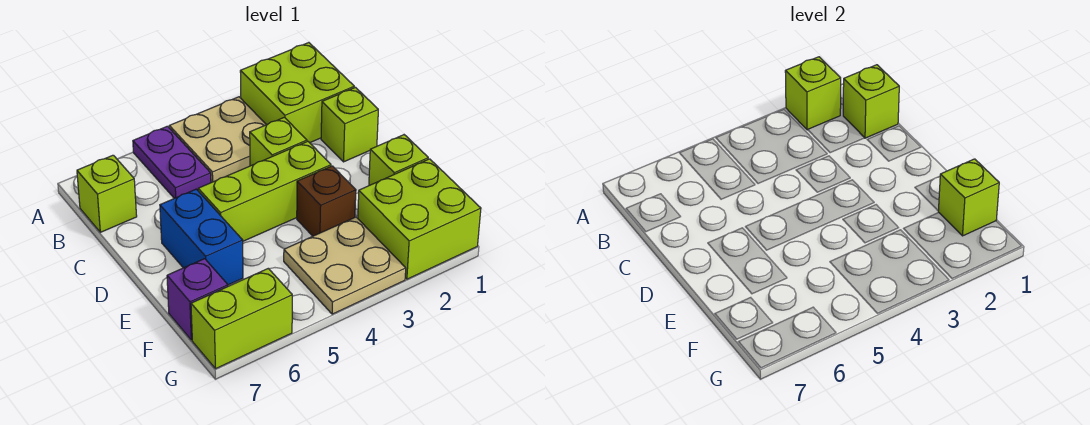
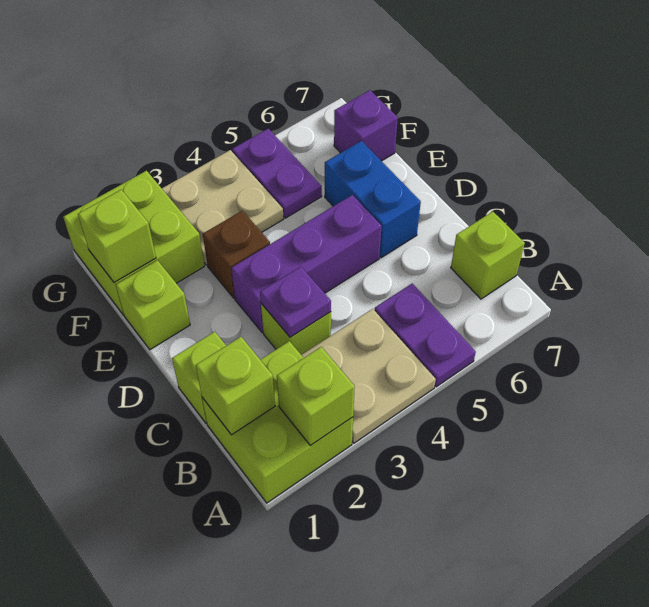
none -> purple plate C3 level 2
lime brick D3:D5 level 1 -> purple brick D3:D5 level 1
none -> purple plate F5:G5 level 1
lime brick G6:G7 level 1 -> none

